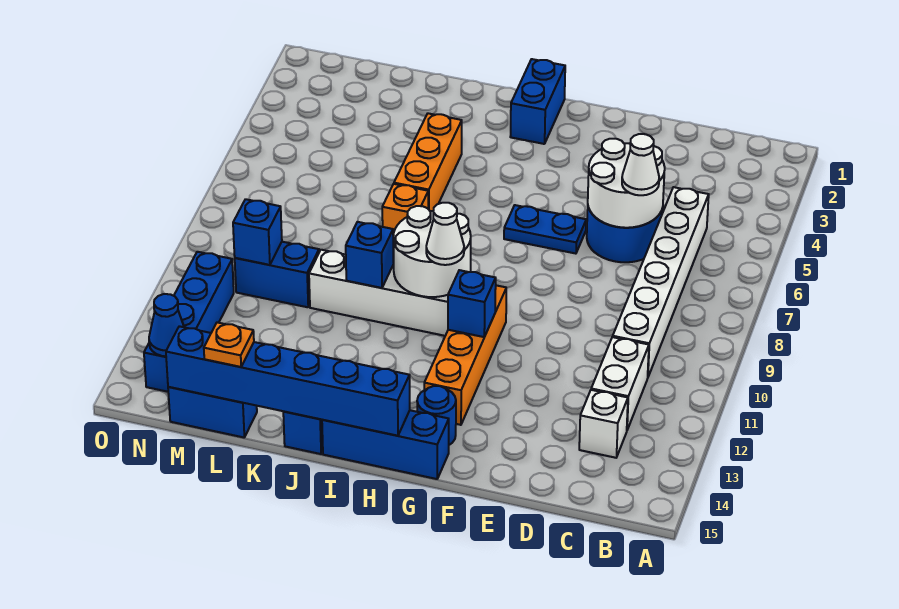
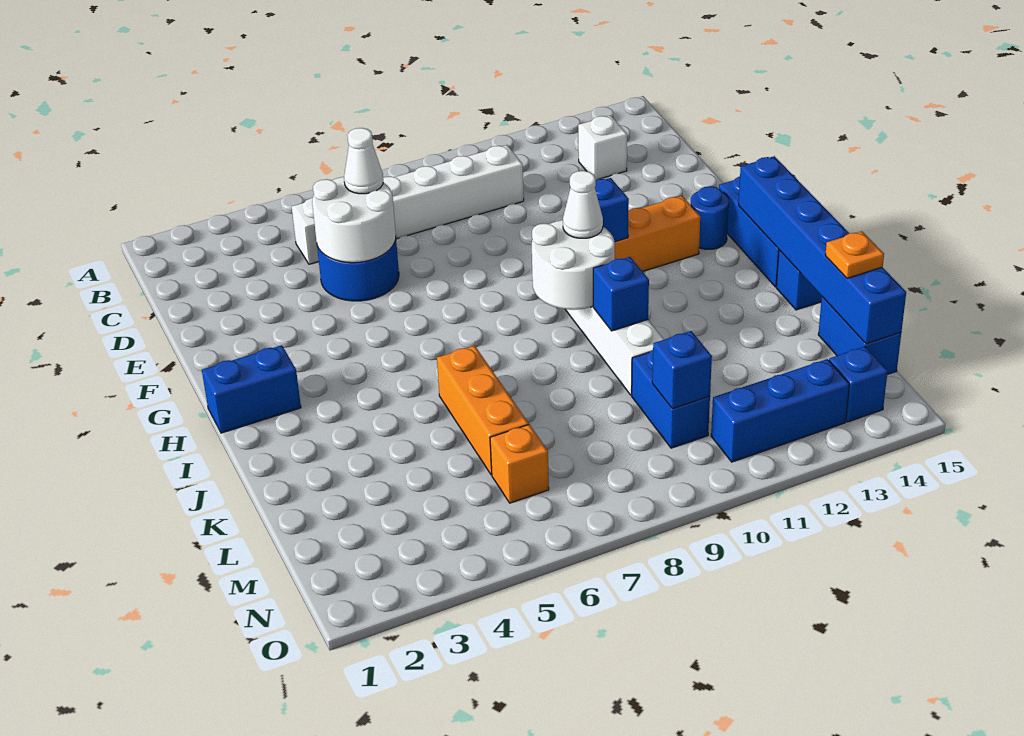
white brick C11:C12 level 1 -> none
blue plate F6:G6 level 1 -> none
orange brick J4:J6 level 1 -> orange brick J6:L6 level 1
orange brick J7 level 1 -> orange brick M6 level 1
blue cone N14 level 2 -> none

